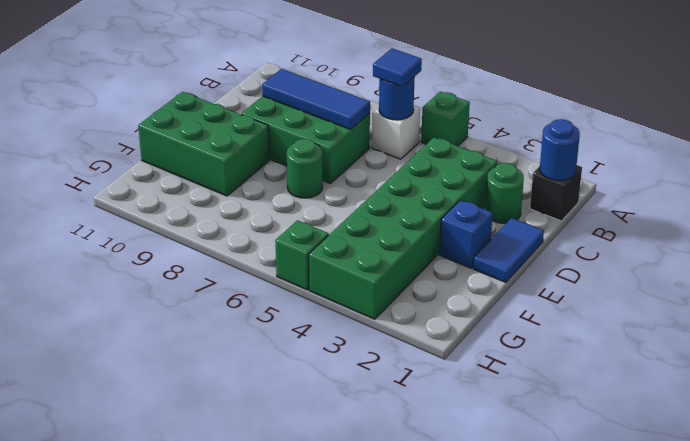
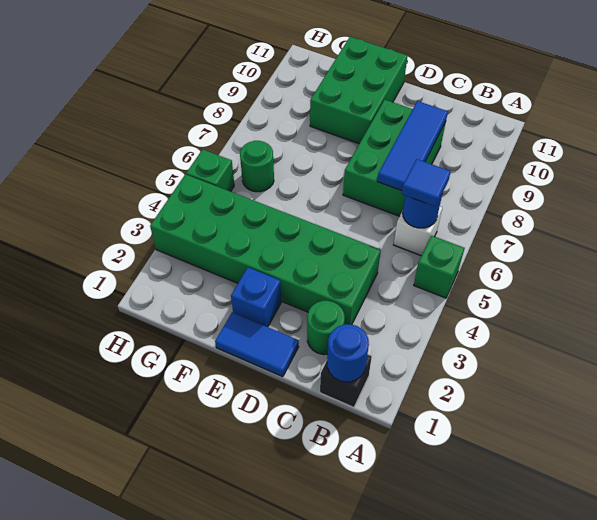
green round brick E7 level 1 -> green round brick G6 level 1

